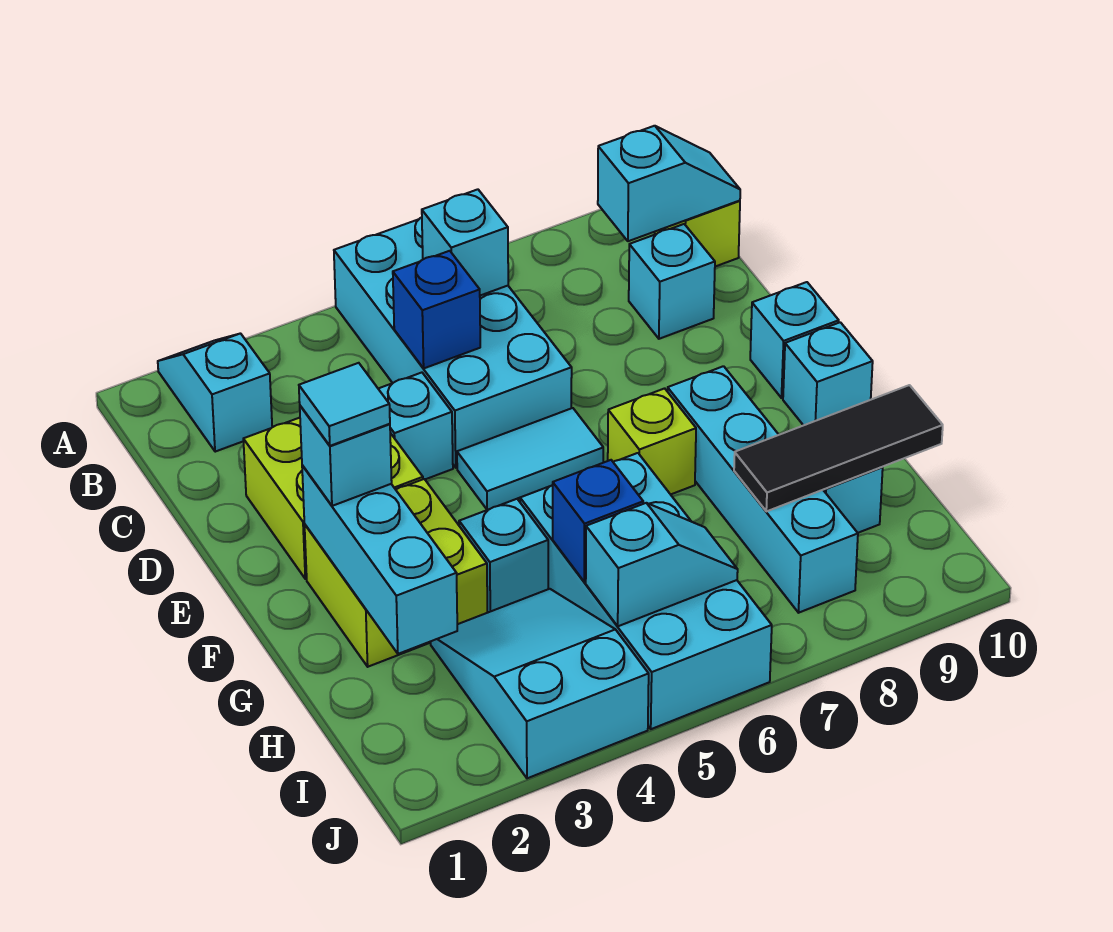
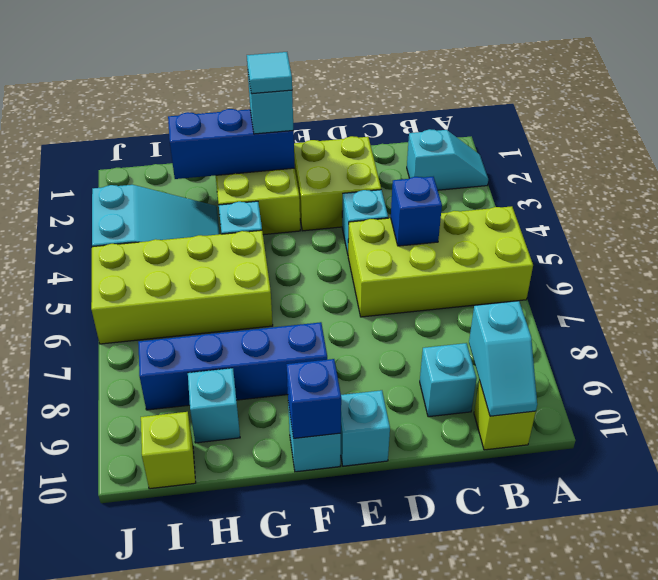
cyan brick A5:D6 level 1 -> lime brick A5:D6 level 1
cyan brick B6 level 2 -> none
cyan tile E5:E6 level 1 -> none
cyan brick F2:H2 level 2 -> blue brick F2:H2 level 2
lime brick F7 level 1 -> lime brick I10 level 1
cyan brick F8:I8 level 1 -> blue brick F8:I8 level 1
cyan brick G5:J6 level 1 -> lime brick G5:J6 level 1
blue brick H5 level 2 -> blue brick F10 level 2
black tile H8:H10 level 2 -> none
cyan slope I5:I6 level 2 top 5 -> none

